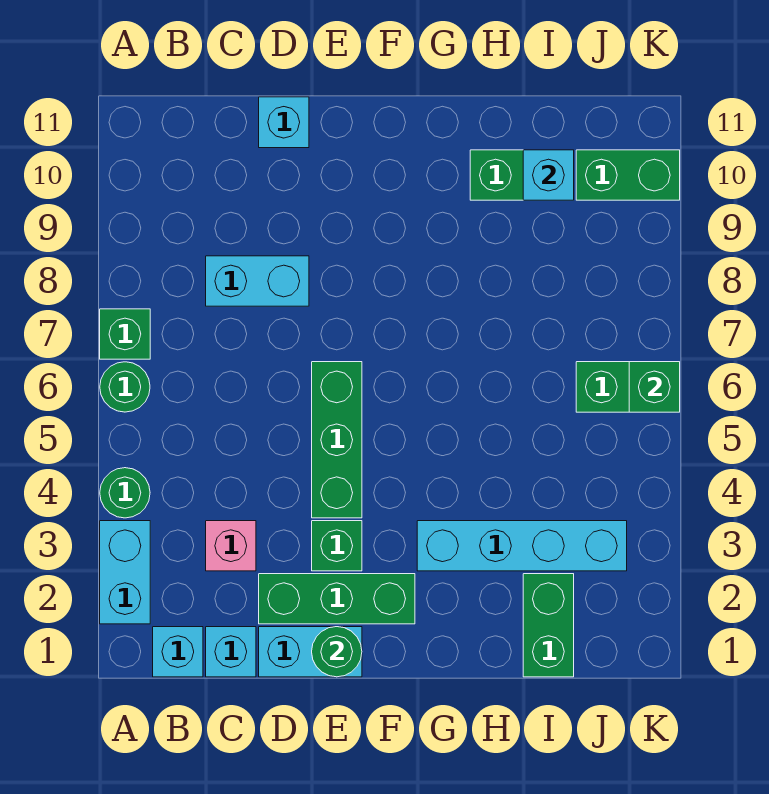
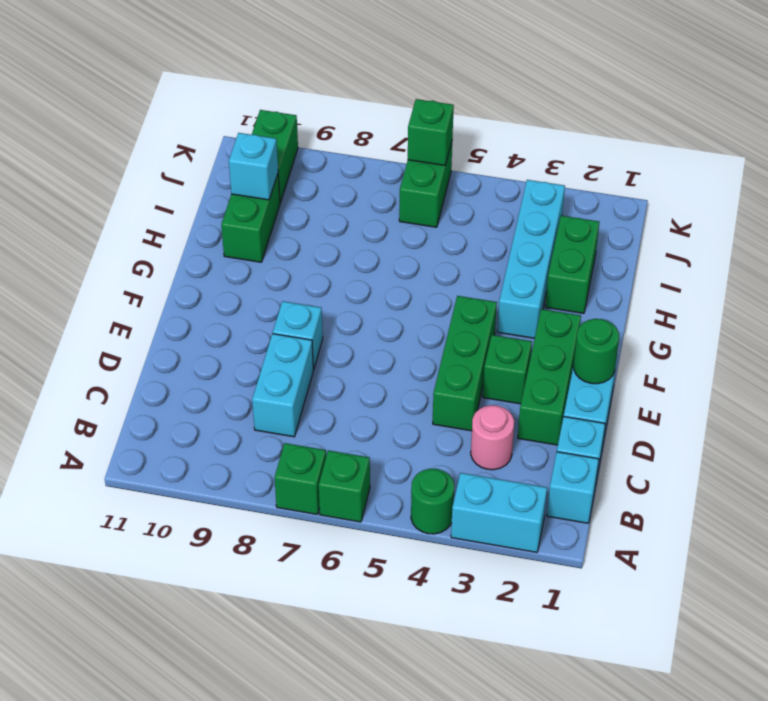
green round brick A6 level 1 -> green brick A6 level 1
pink brick C3 level 1 -> pink round brick C3 level 1
cyan brick D11 level 1 -> cyan brick E8 level 1
green brick E4:E6 level 1 -> green brick D4:F4 level 1
green brick I1:I2 level 1 -> green brick H2:I2 level 1

